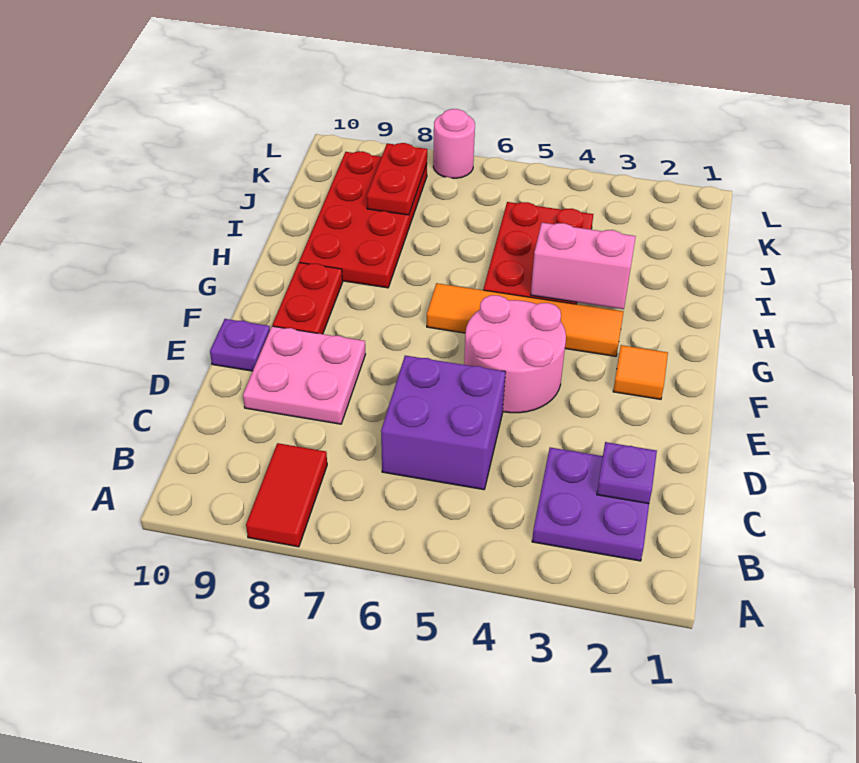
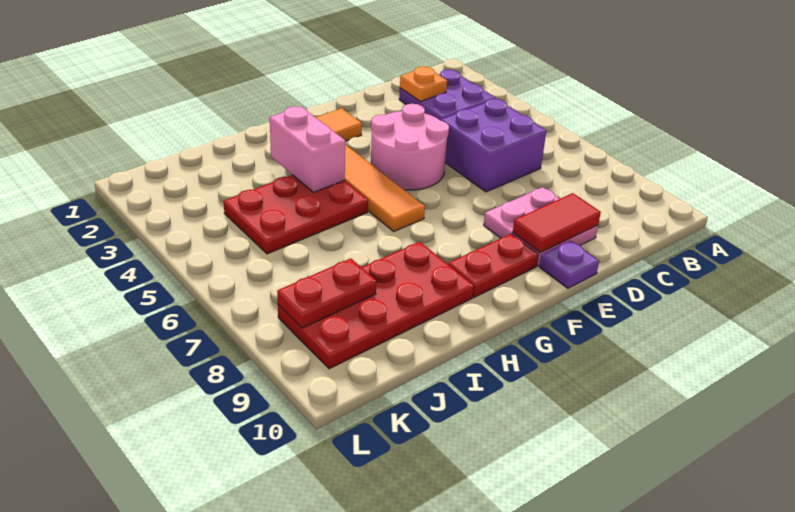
red tile A8:B8 level 1 -> red tile D9:E9 level 2
purple plate C2 level 2 -> orange plate C2 level 2
pink round brick L7 level 1 -> none

